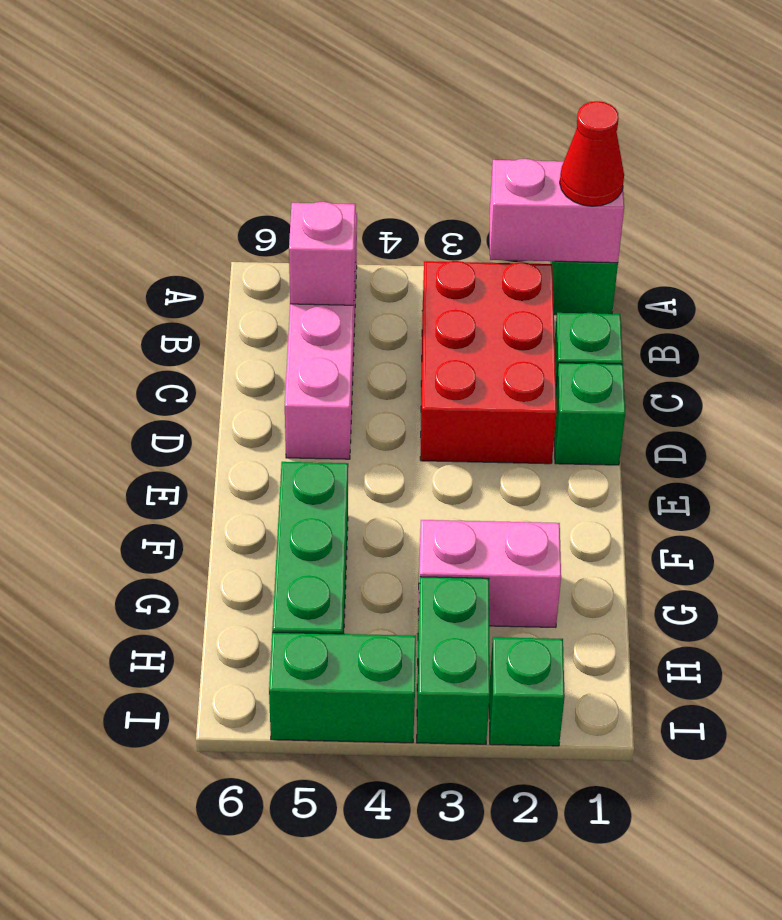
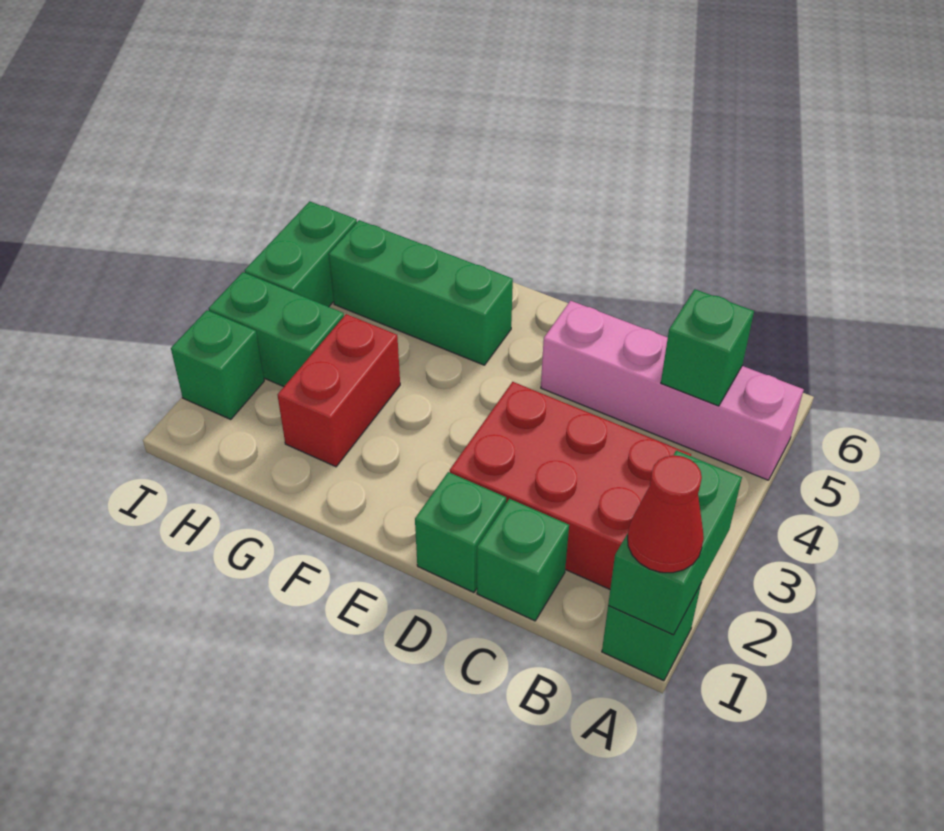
pink brick A1:A2 level 2 -> green brick A1:A2 level 2
pink brick B5 level 2 -> green brick B5 level 2
pink brick G2:G3 level 1 -> red brick G2:G3 level 1

